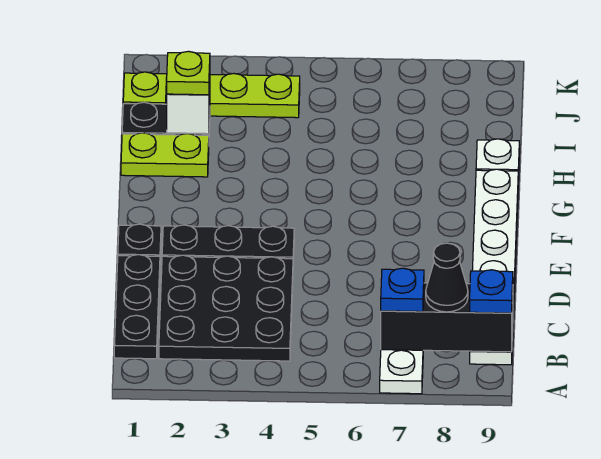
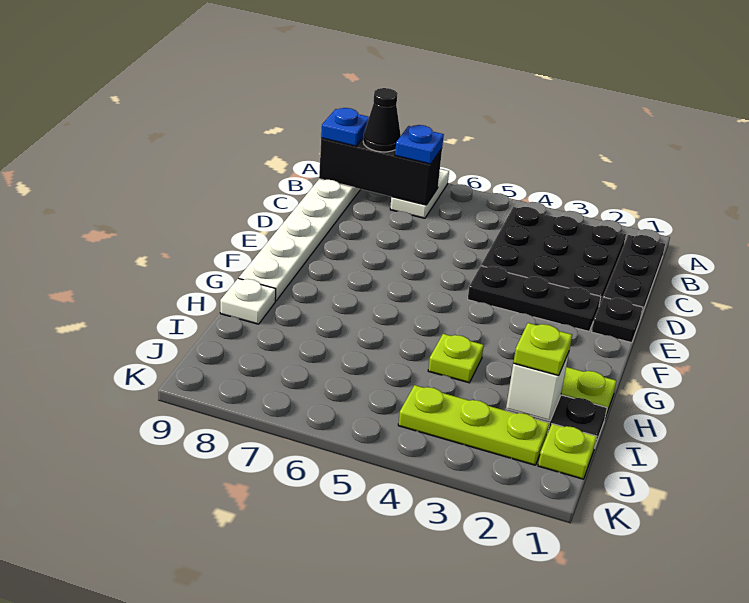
none -> lime plate H4 level 1

